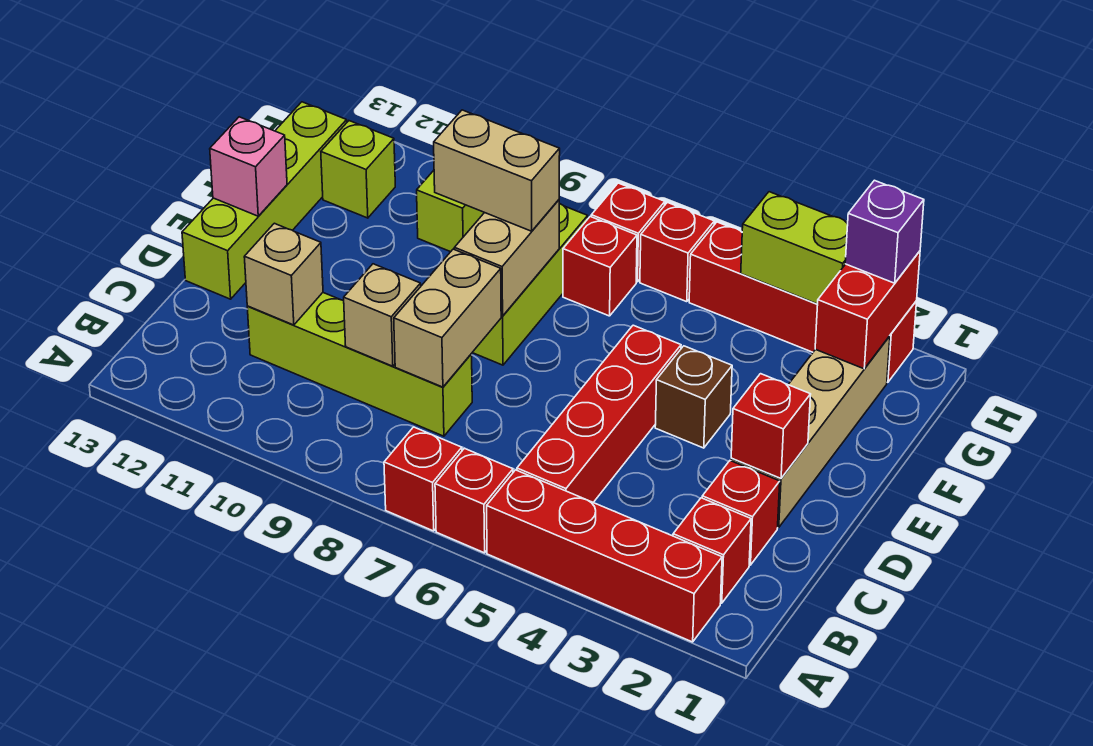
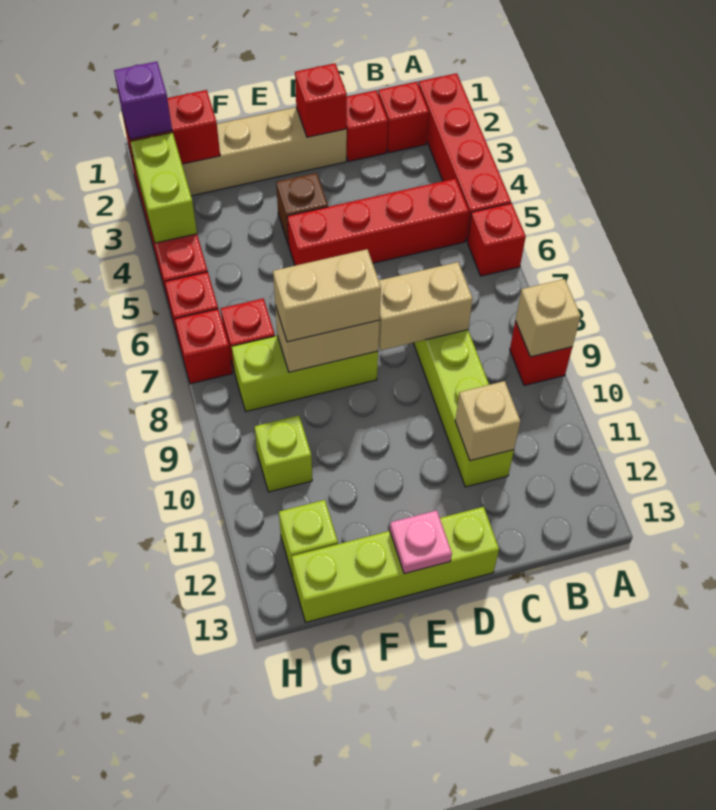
red brick A7 level 1 -> red brick A9 level 1
tan brick C9 level 2 -> tan brick A9 level 2
pink brick E13 level 2 -> pink plate E13 level 2
tan brick F8:F9 level 3 -> tan brick E8:F8 level 3

